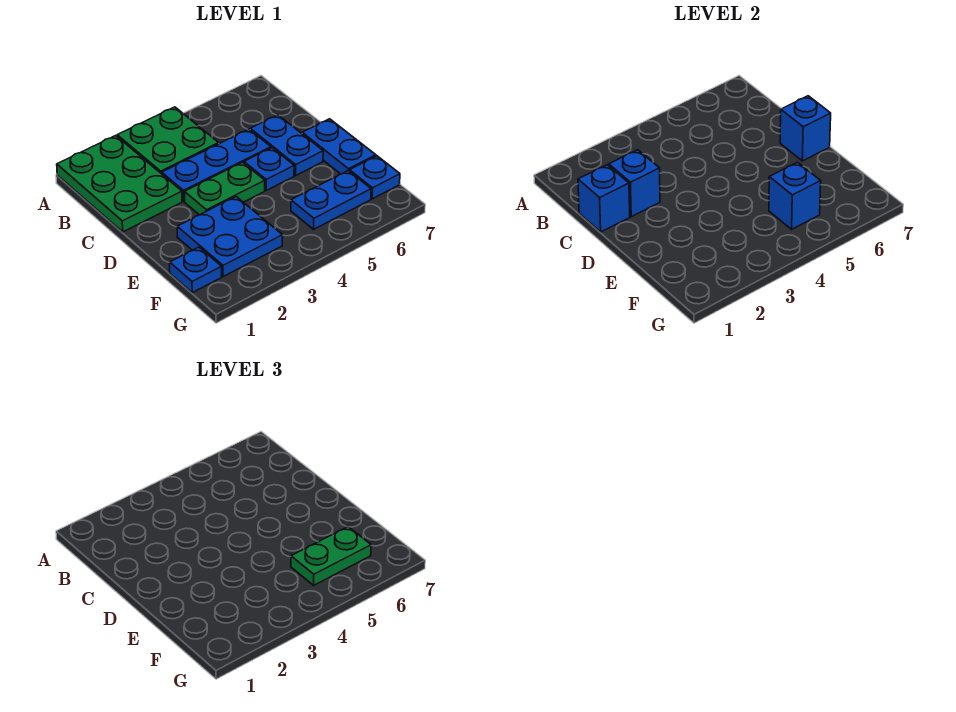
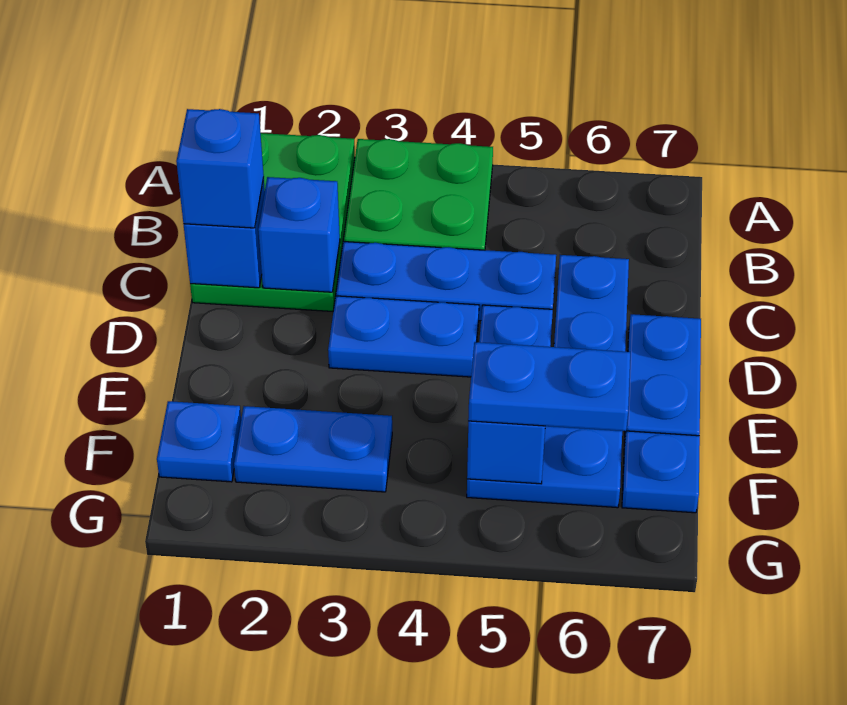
green plate D3:D4 level 1 -> blue plate D3:D4 level 1
blue brick D7 level 2 -> blue brick C1 level 3
blue plate E2:F3 level 1 -> blue plate F2:F3 level 1
green plate F5:F6 level 3 -> blue plate F5:F6 level 3

